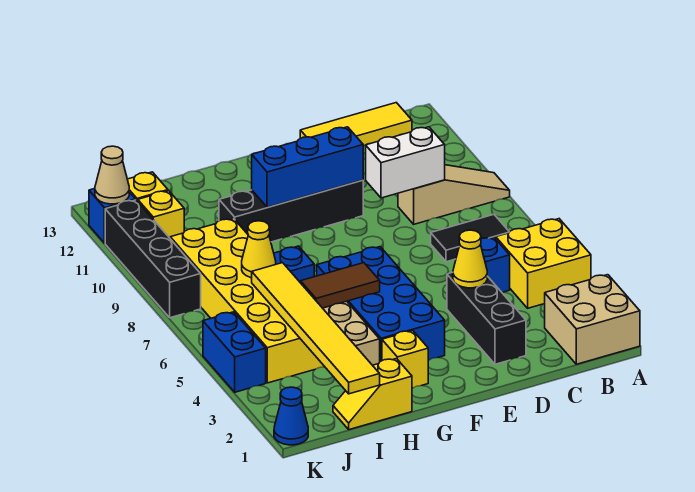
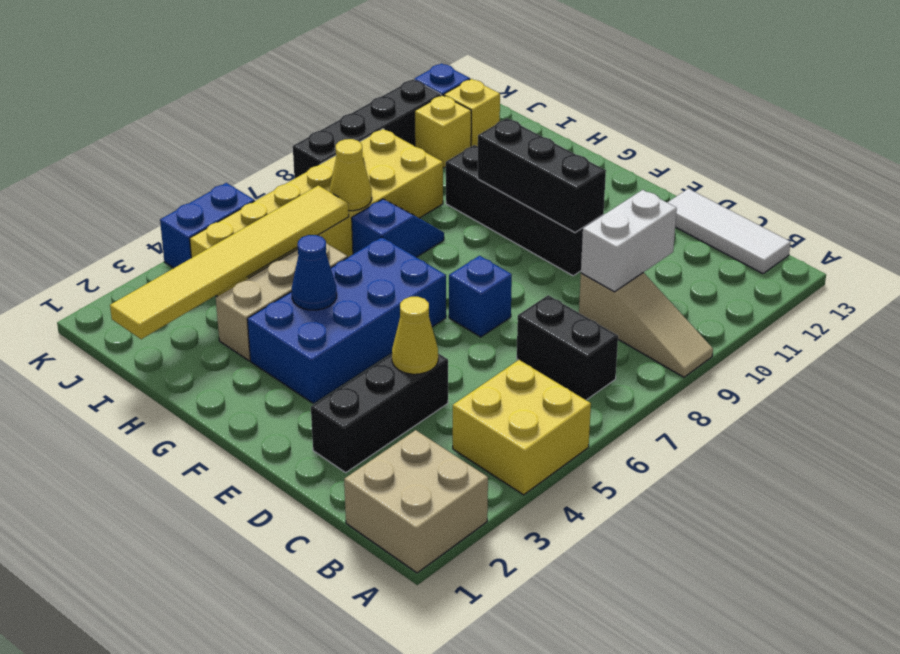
black tile B7:C7 level 1 -> black brick B7:C7 level 1
yellow tile B13:D13 level 1 -> white tile B13:D13 level 1
blue brick C5 level 1 -> blue brick E7 level 1
white brick C9:D9 level 2 -> white brick C9:C10 level 2
blue brick E10:G10 level 2 -> black brick E10:G10 level 2
yellow brick G2 level 1 -> none
brown tile G5:H5 level 2 -> none
yellow slope H1:I1 level 1 top H -> none
blue cone K1 level 1 -> blue cone G4 level 2
tan cone K12 level 2 -> none

